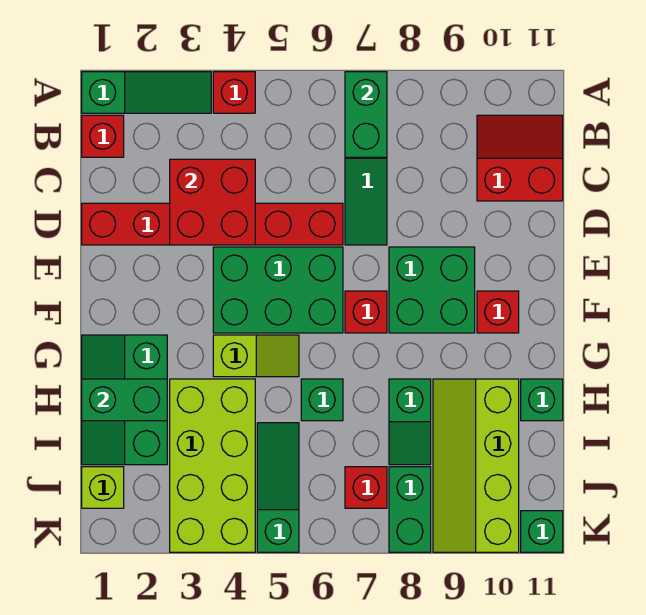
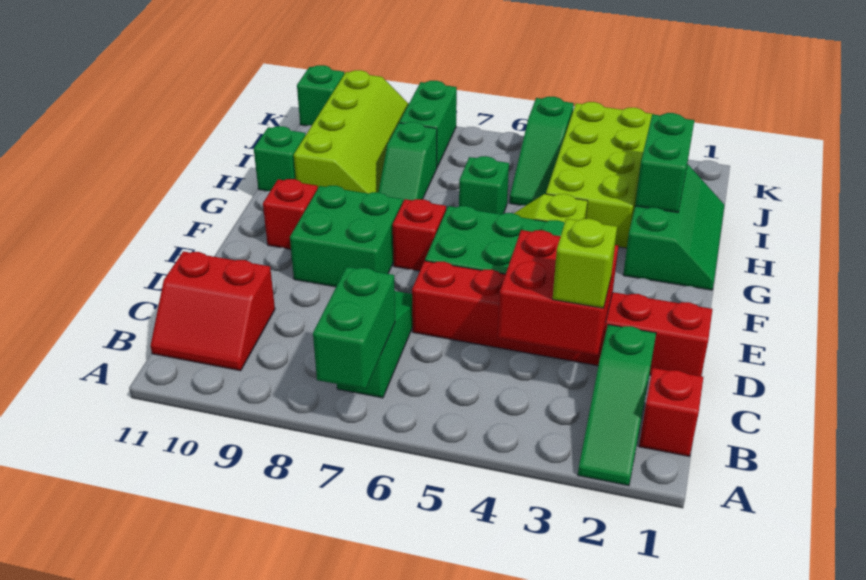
green slope A1:A3 level 1 top 1 -> green slope A2:C2 level 1 top C
red brick A4 level 1 -> none
green brick H1:H2 level 2 -> green brick H2:I2 level 2
green slope H8:I8 level 1 top H -> green slope H8:I8 level 1 top I
lime brick J1 level 1 -> lime brick C3 level 3
red brick J7 level 1 -> none

